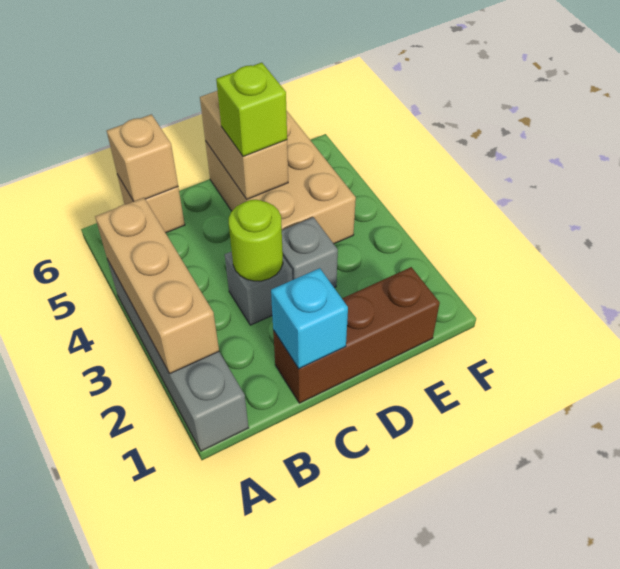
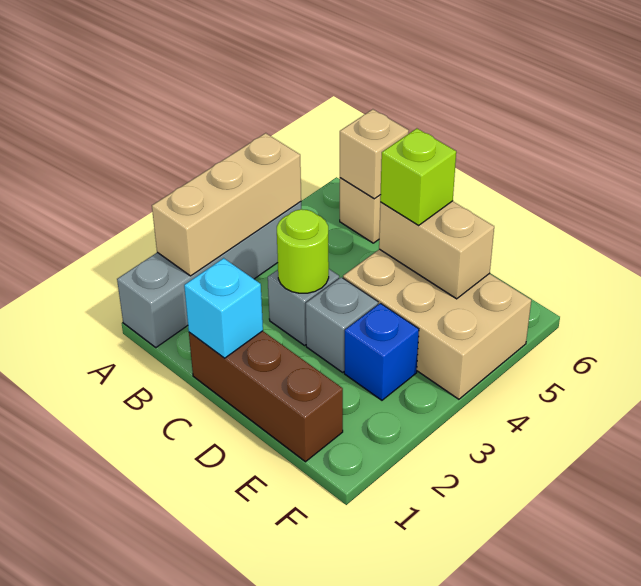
tan brick D4:E6 level 1 -> tan brick D4:F5 level 1
tan brick D5:D6 level 2 -> tan brick D5:E5 level 2
none -> blue brick E3 level 1

